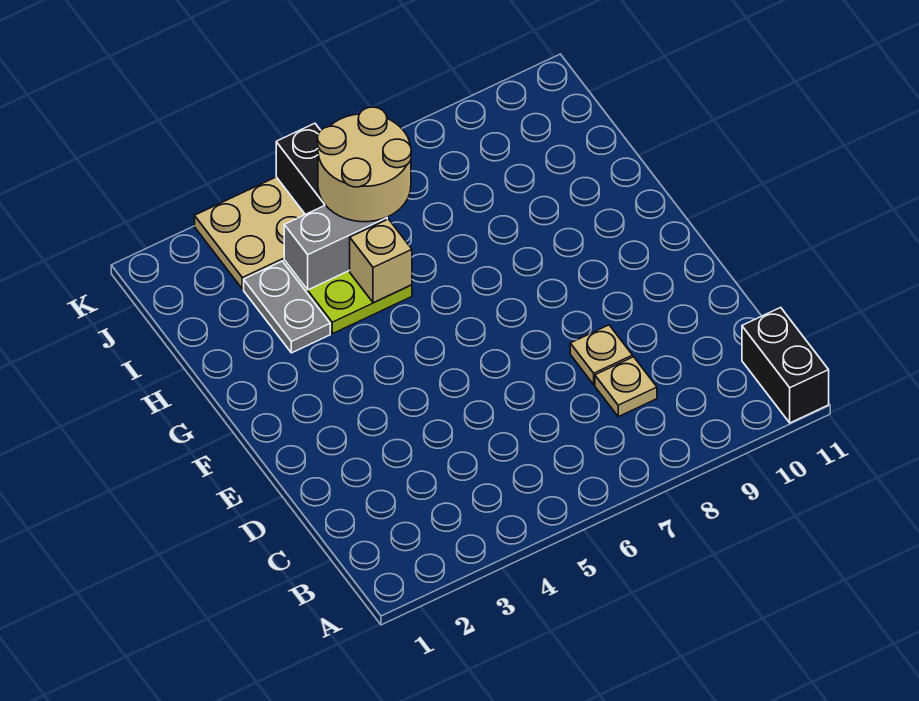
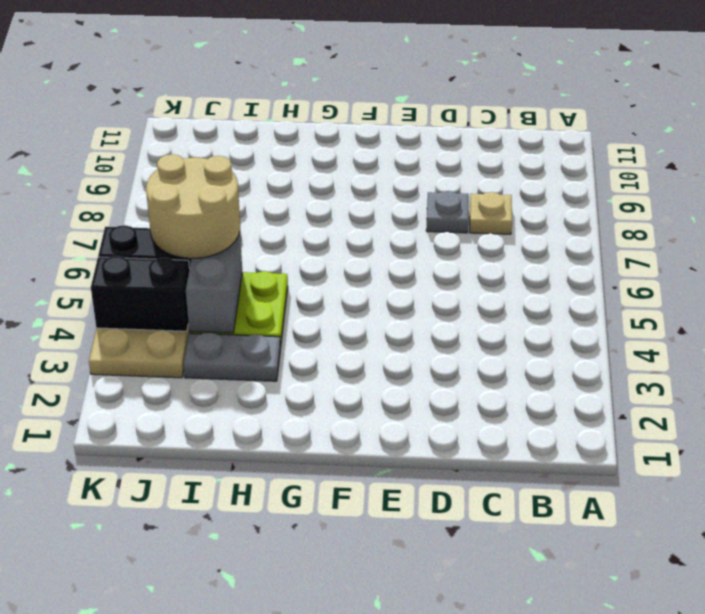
black brick A11:B11 level 1 -> black brick J4:K4 level 2
tan plate D8 level 1 -> grey plate D8 level 1
tan brick H5 level 2 -> none

